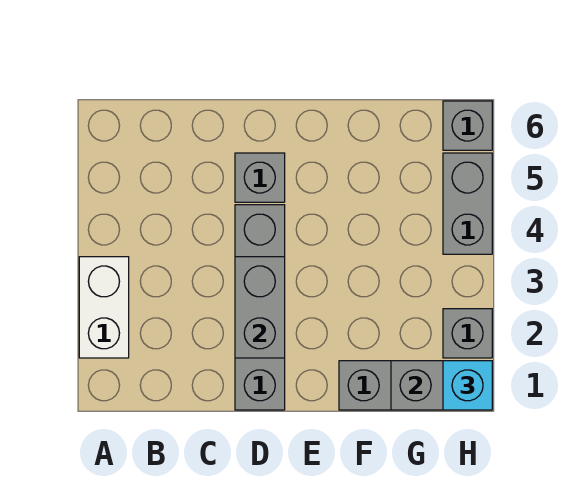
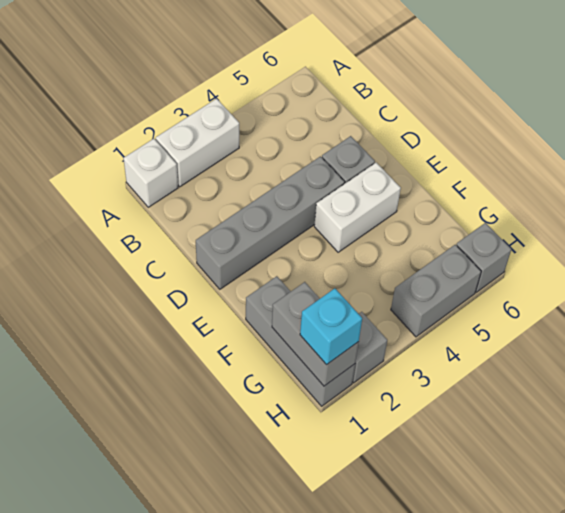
none -> white brick A1 level 1
grey brick D2:D3 level 2 -> none
none -> white brick E4:E5 level 1

